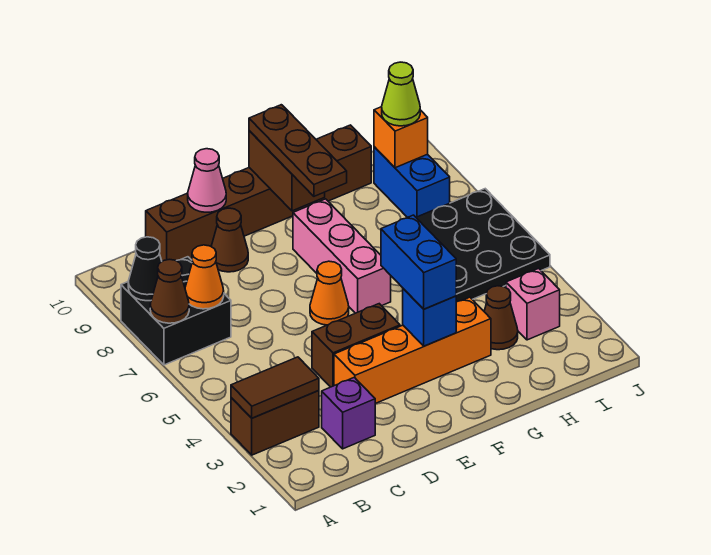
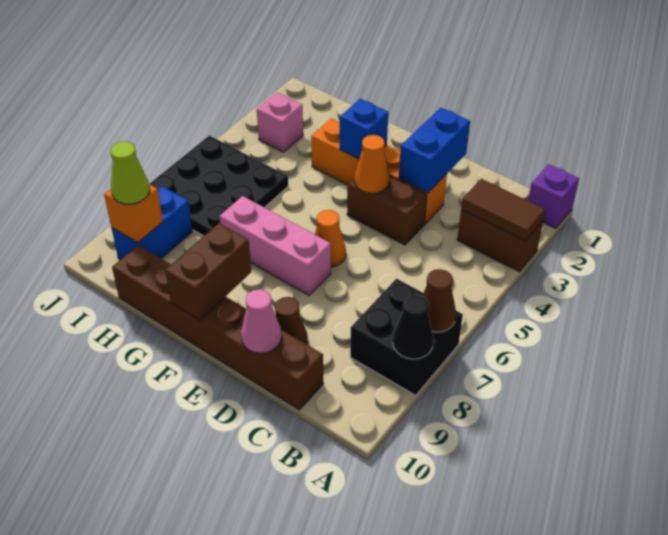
orange cone B7 level 2 -> orange cone E4 level 2
purple brick C2 level 1 -> purple brick A1 level 1
blue brick F3:F4 level 3 -> blue brick D2:D3 level 2
pink brick F6:F8 level 1 -> pink brick E7:G7 level 1
brown plate F8:F10 level 3 -> none
brown cone H3 level 1 -> none

